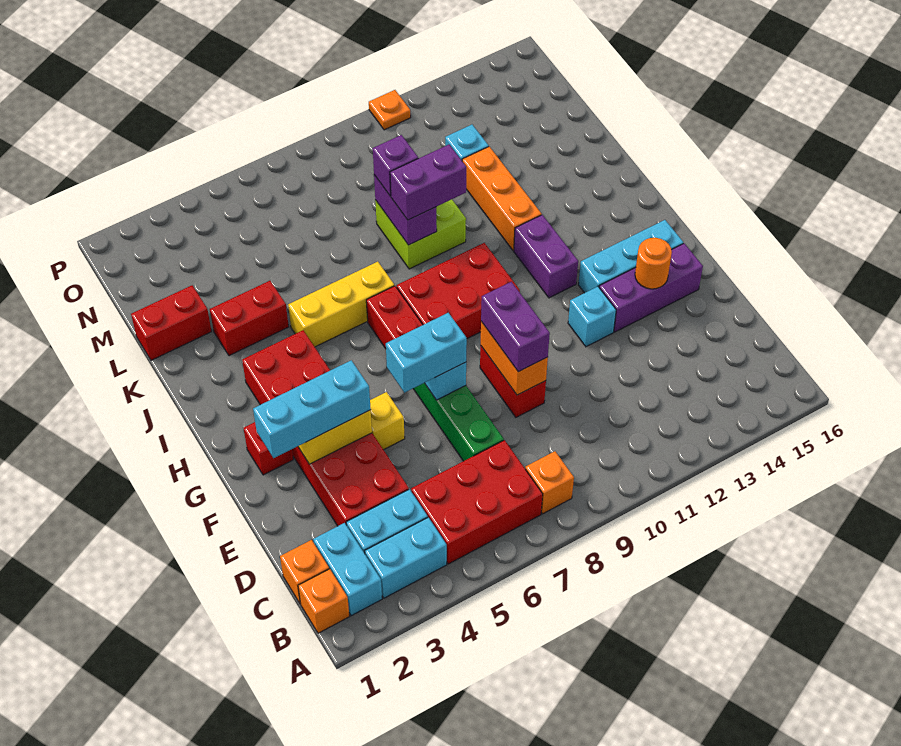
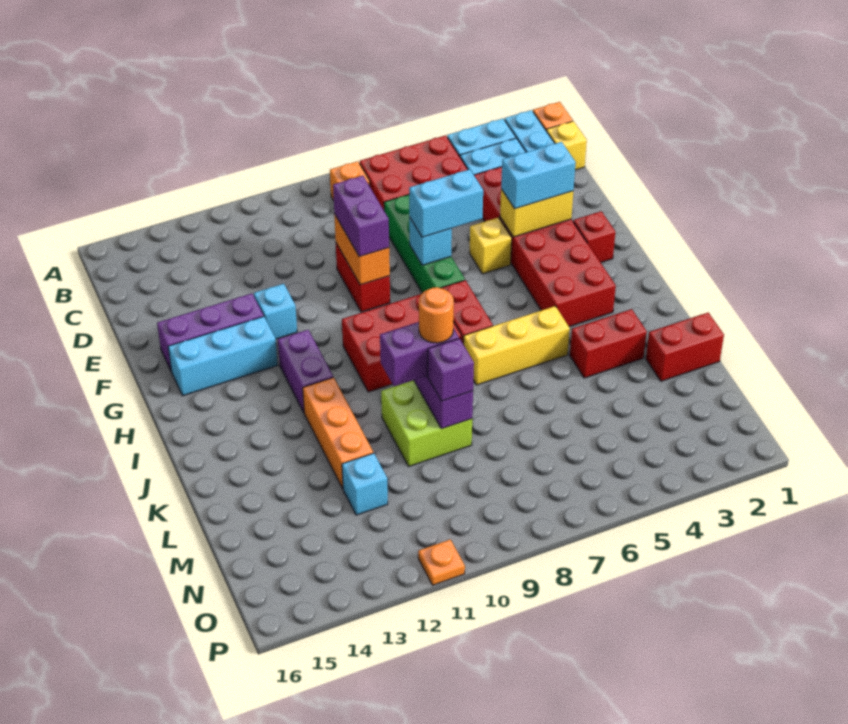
orange brick C1 level 1 -> yellow brick C1 level 1
cyan brick F2:F4 level 3 -> cyan brick F3:F4 level 3
orange round brick F14 level 2 -> orange round brick K9 level 4

